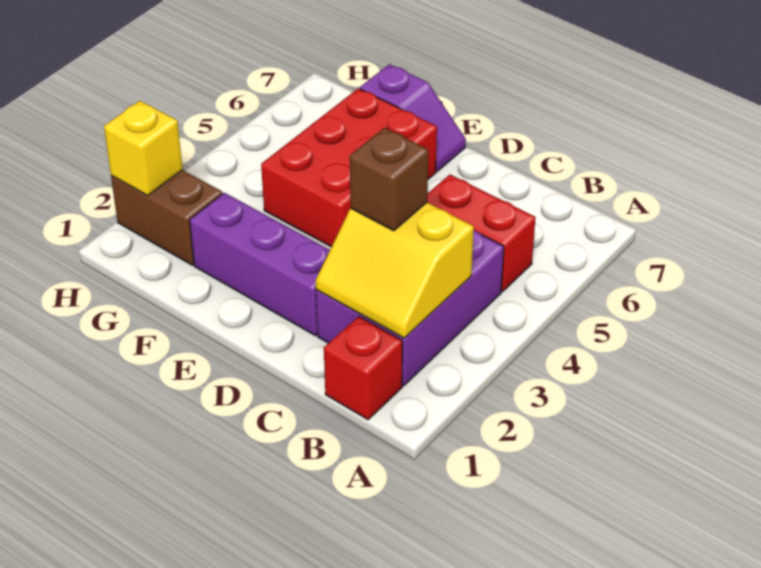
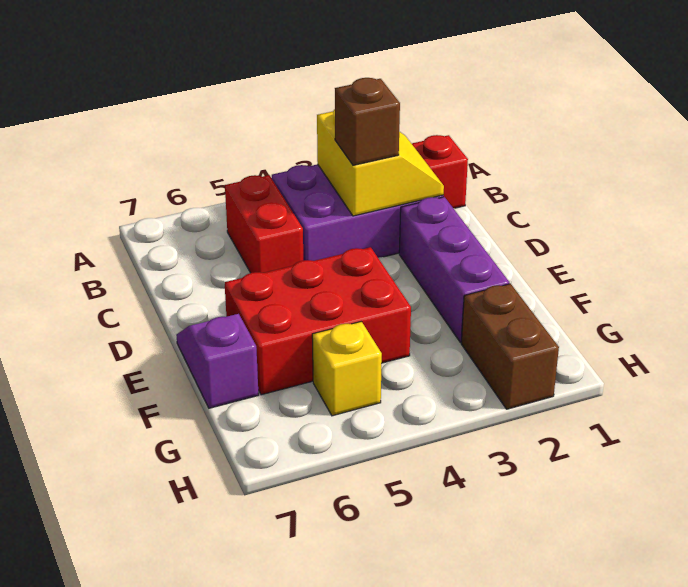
yellow brick H2 level 2 -> yellow brick G5 level 1

